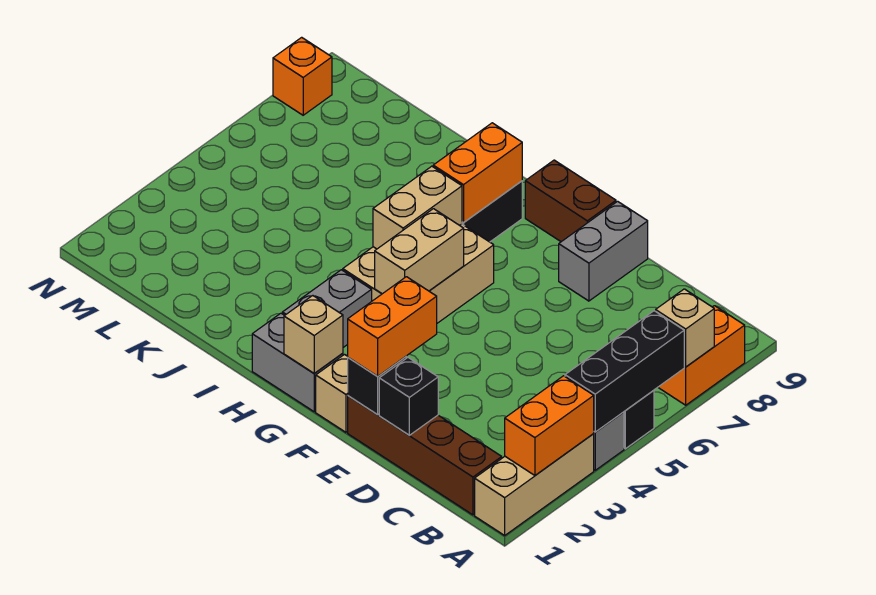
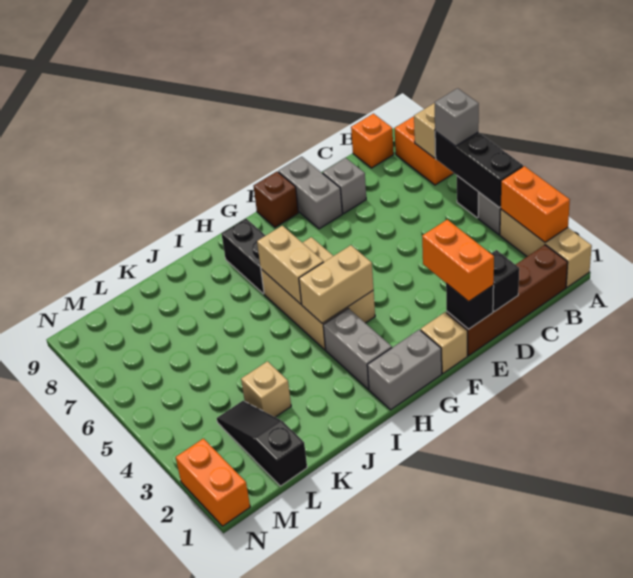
none -> grey brick A6 level 3
none -> grey brick D8 level 1
brown brick F9:G9 level 1 -> brown brick F9 level 1
tan brick G1 level 2 -> tan brick K3 level 1
tan brick G4:G5 level 2 -> tan brick G4:H4 level 2
orange brick H7:H8 level 2 -> orange brick N1:N2 level 1
none -> black slope L1:L3 level 1 top 1
orange brick N8 level 1 -> orange brick B9 level 1

